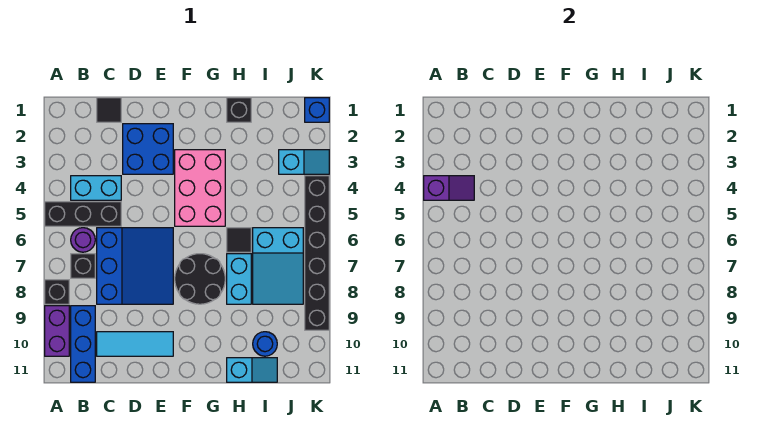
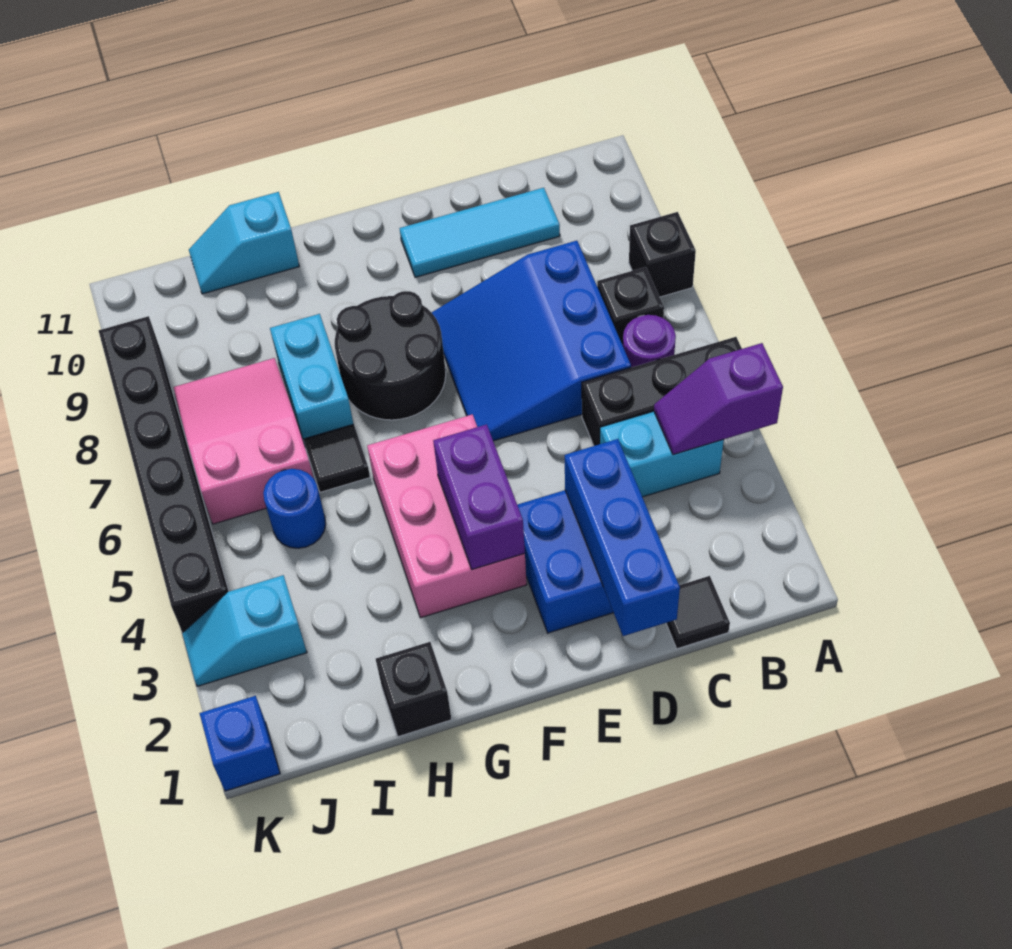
purple brick A9:A10 level 1 -> purple brick F3:F4 level 2
blue brick B9:B11 level 1 -> blue brick D1:D3 level 2
cyan slope I6:J8 level 1 top 6 -> pink slope I6:J8 level 1 top 6
blue round brick I10 level 1 -> blue round brick I5 level 1

